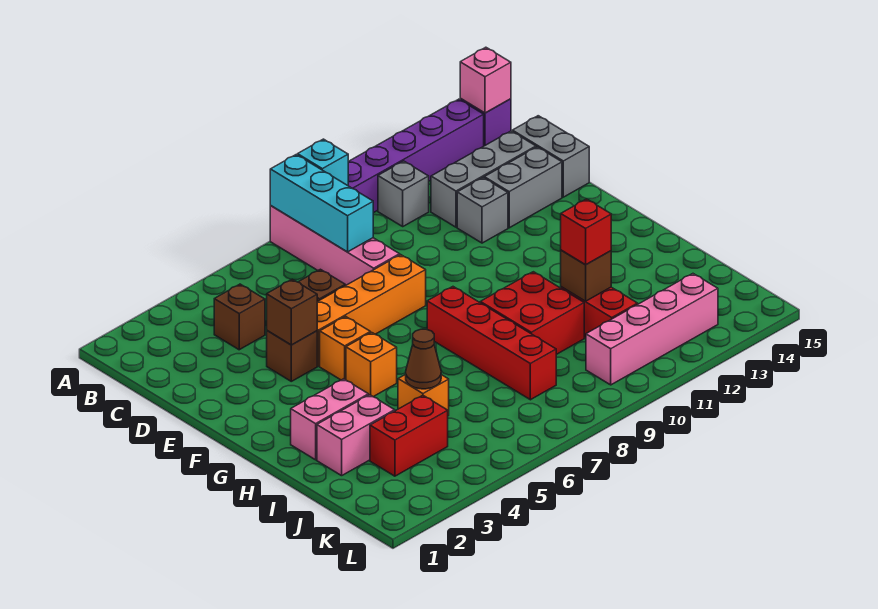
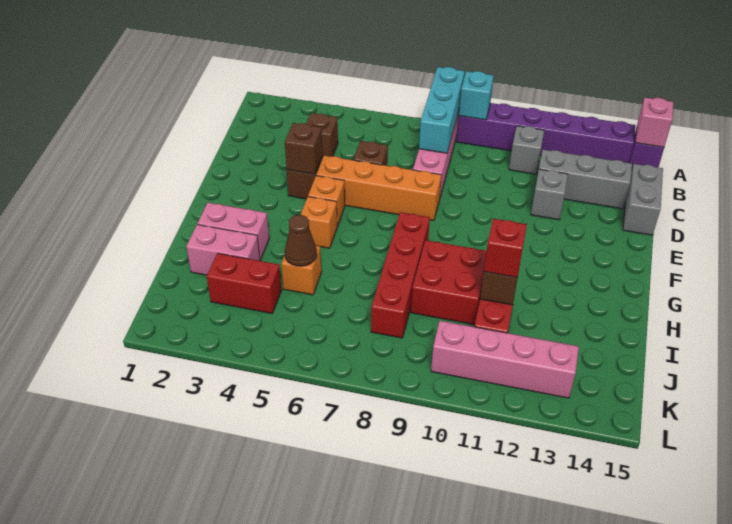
grey brick D13:D14 level 1 -> none

